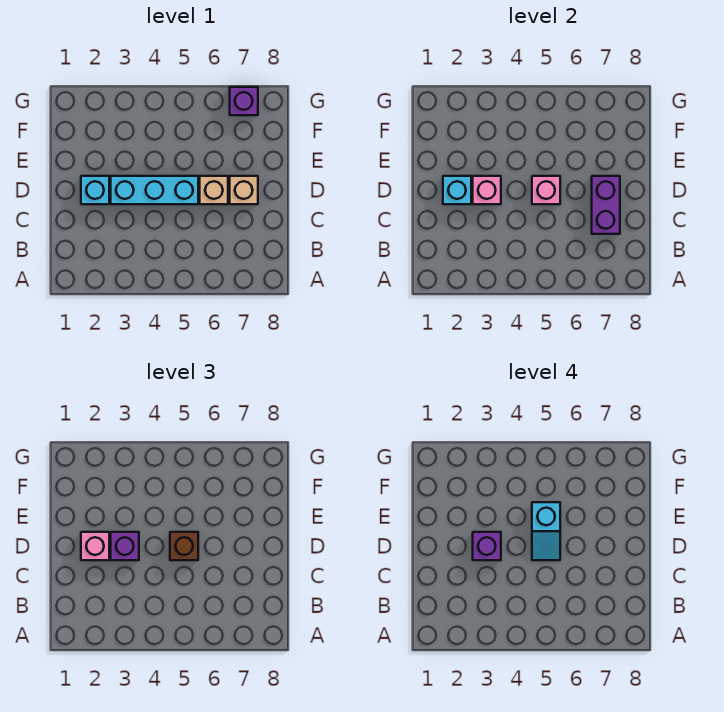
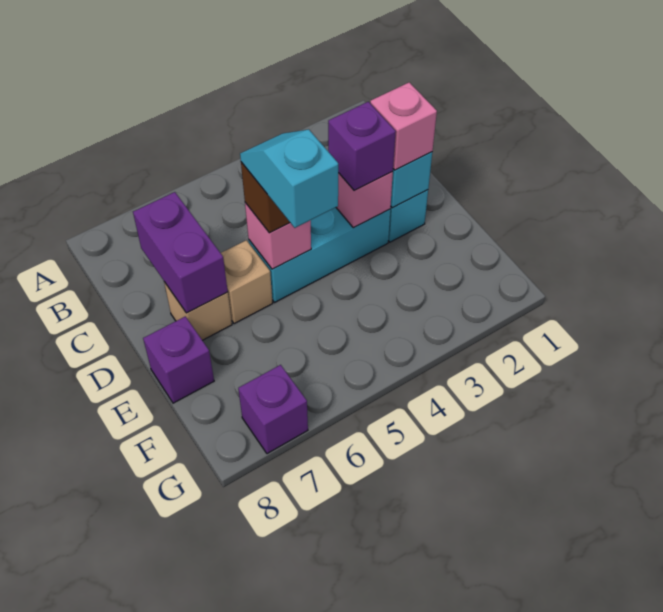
purple brick D3 level 4 -> purple brick E8 level 1

